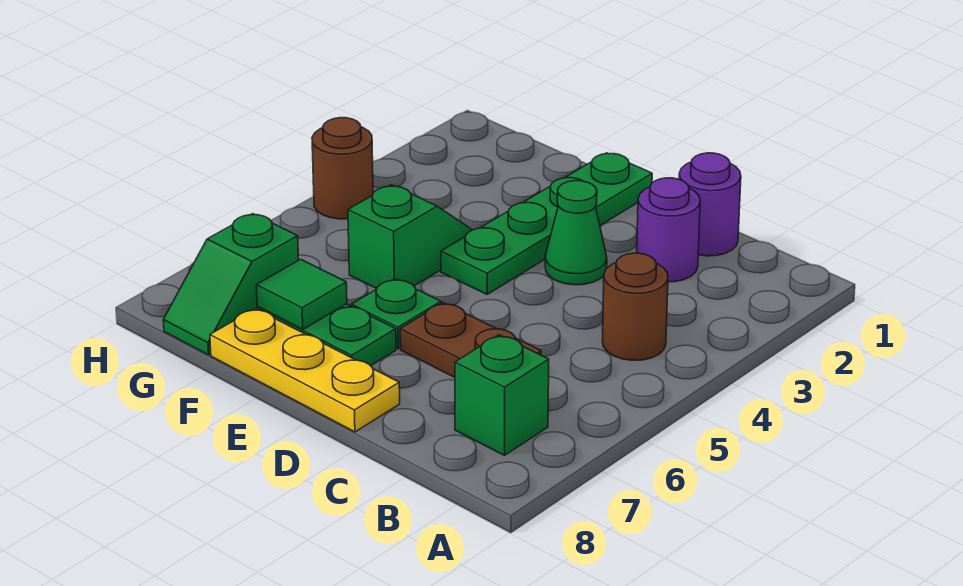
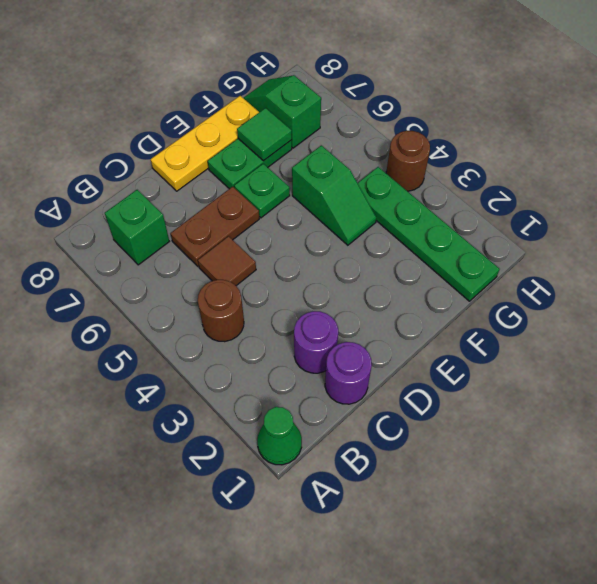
none -> brown tile C5 level 1
green cone D3 level 1 -> green cone A1 level 1
green plate E1:E4 level 1 -> green plate G1:G4 level 1

